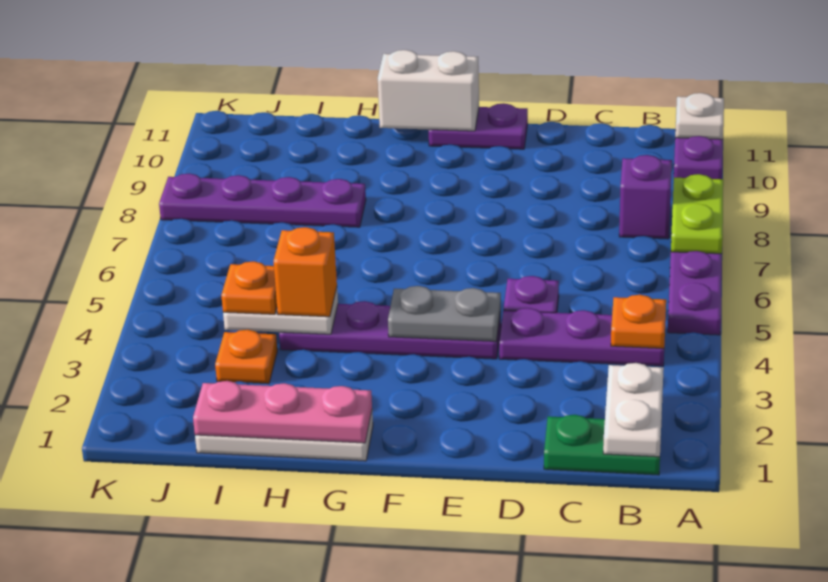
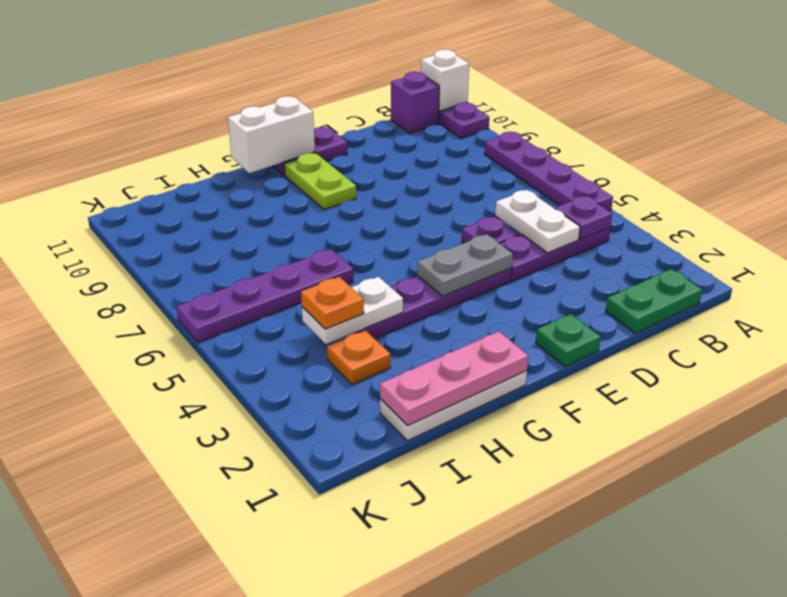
lime plate A7:A8 level 2 -> lime plate F9:F10 level 1
white plate A11 level 2 -> white brick A11 level 2
white plate B1:B2 level 2 -> white plate C4:C5 level 2
orange plate B4 level 2 -> purple plate B4 level 2
purple brick B8 level 1 -> purple brick B11 level 1
none -> green plate E1 level 1
orange brick H4 level 3 -> none
purple plate H8:K8 level 1 -> purple plate H6:K6 level 1

